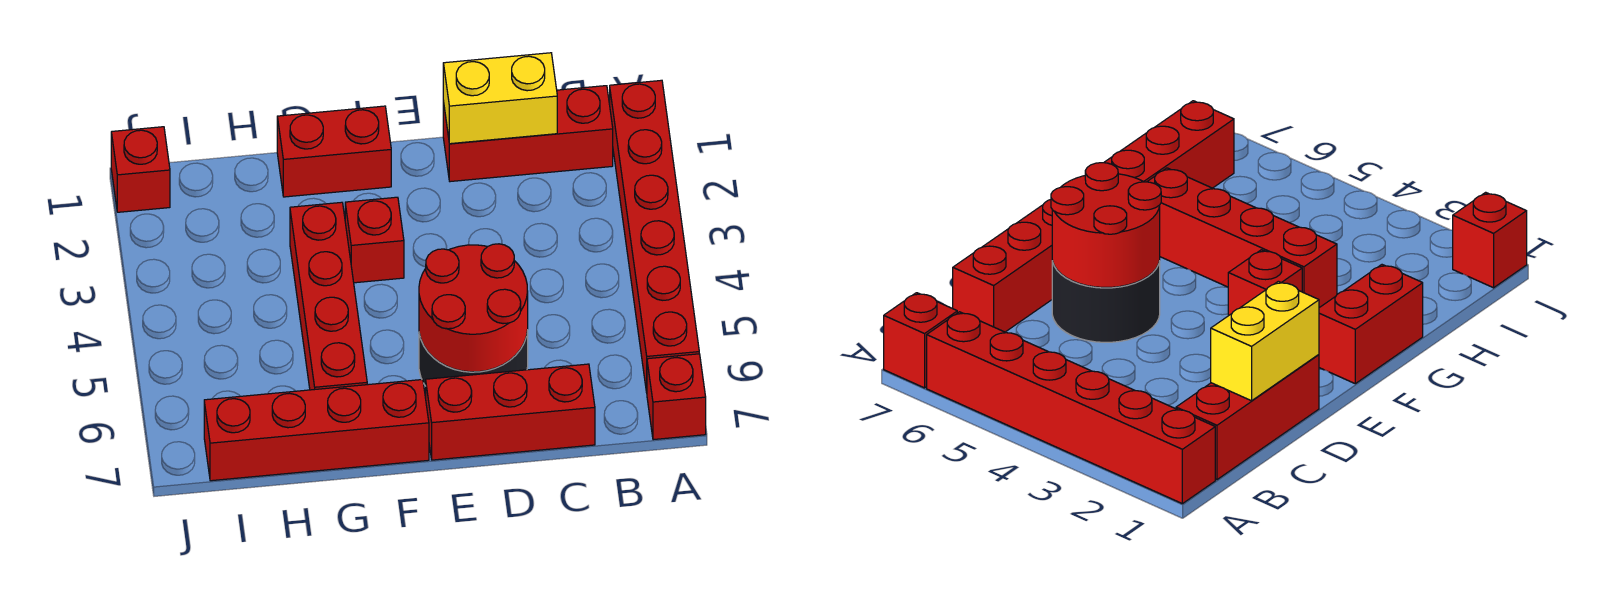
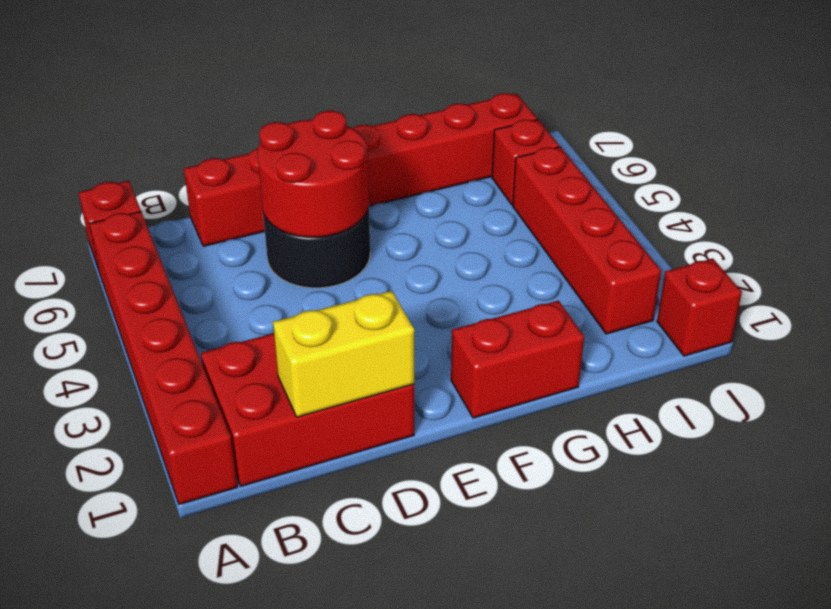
red brick B1:D1 level 1 -> red brick B1:D2 level 1
red brick F3 level 1 -> red brick I6 level 1
red brick G3:G6 level 1 -> red brick I2:I5 level 1

